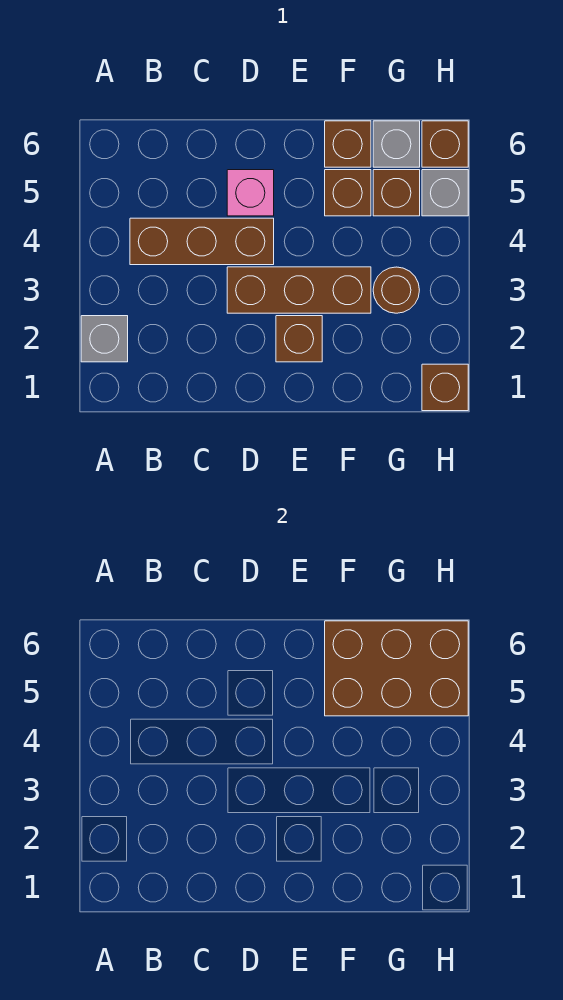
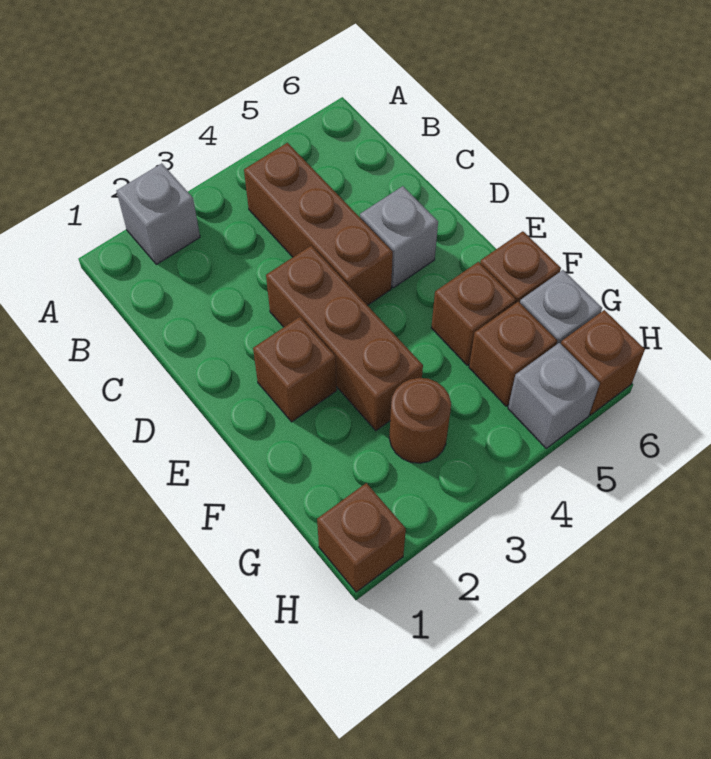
pink brick D5 level 1 -> grey brick D5 level 1
brown brick F5:H6 level 2 -> none

